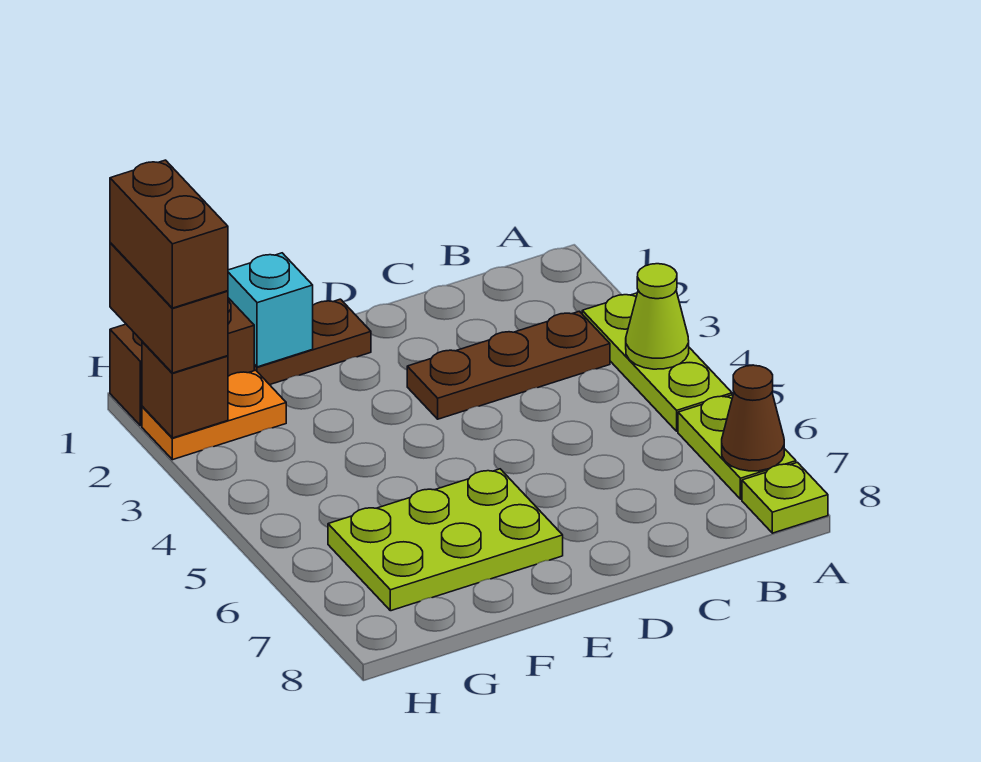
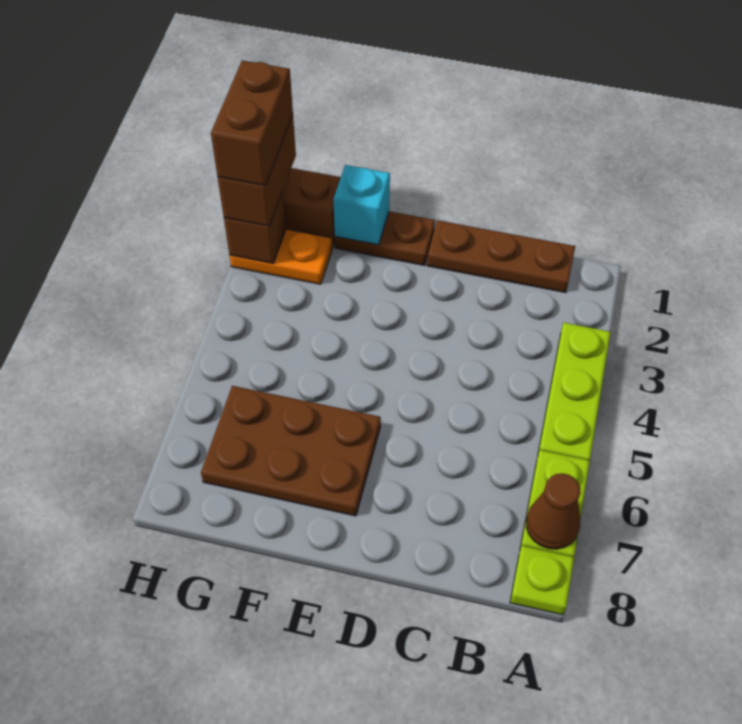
lime cone A4 level 2 -> none
brown plate B3:D3 level 1 -> brown plate B1:D1 level 1
lime plate E6:G7 level 1 -> brown plate E6:G7 level 1

